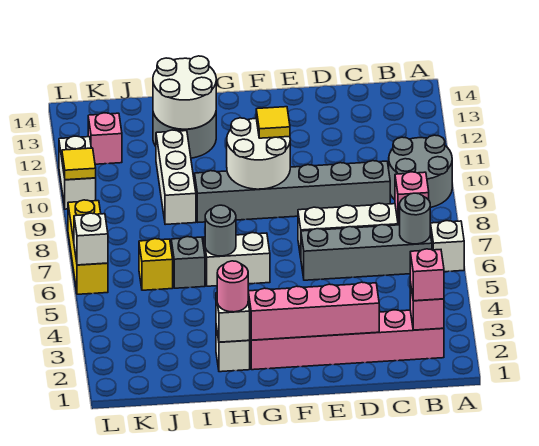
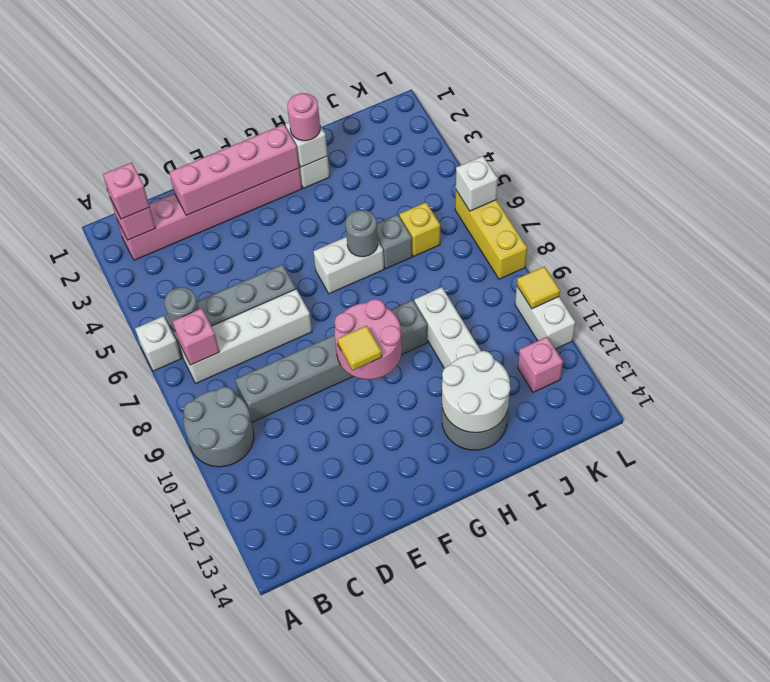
white round brick F9:G10 level 2 -> pink round brick F9:G10 level 2

